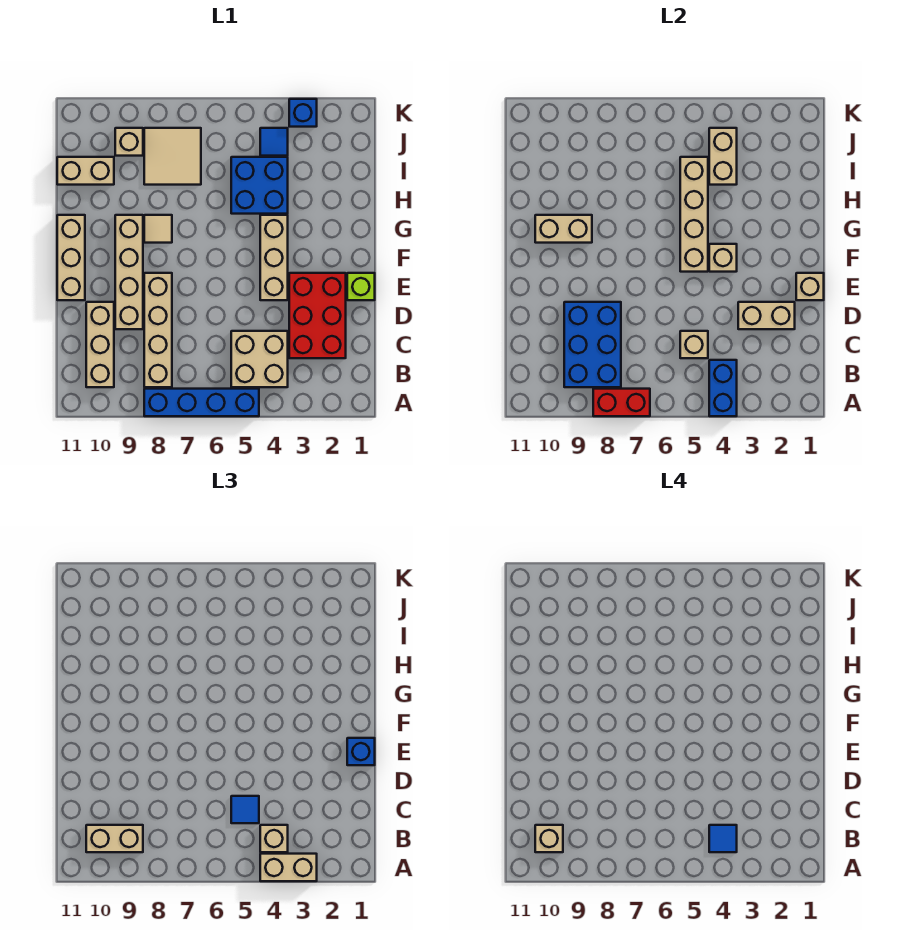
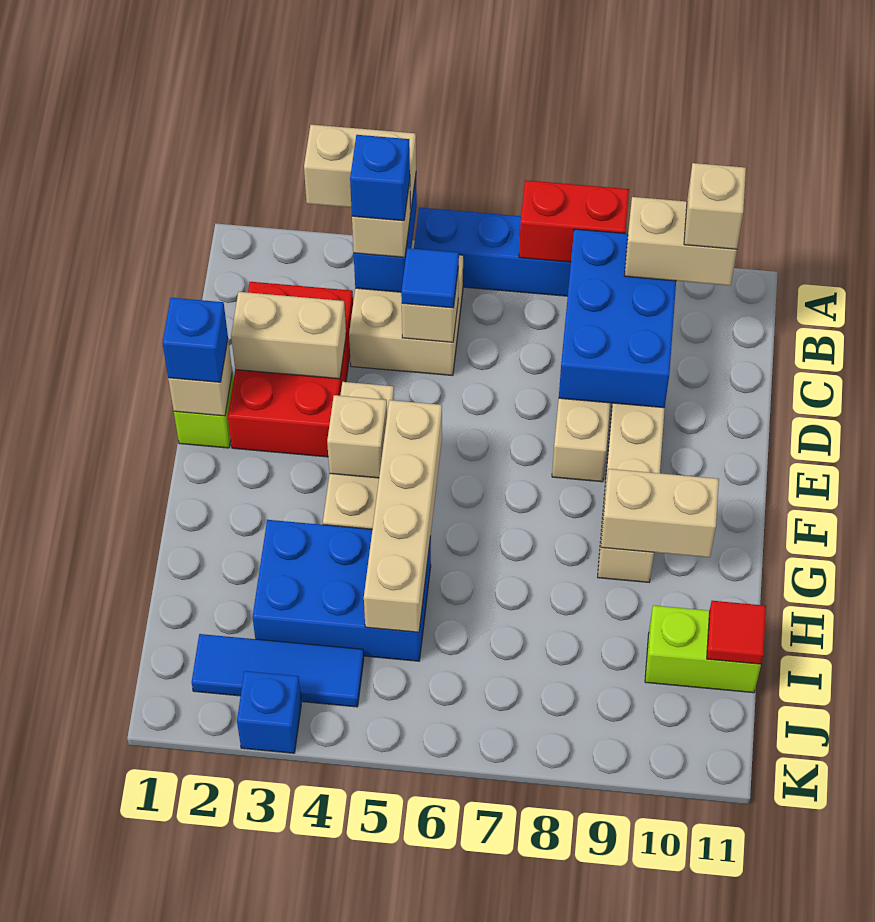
blue tile B4 level 4 -> blue brick B4 level 4
tan brick B10:D10 level 1 -> none
tan brick E11:G11 level 1 -> none
tan tile G8 level 1 -> none
blue brick H4:I5 level 1 -> blue brick H3:I5 level 1
tan brick I4:J4 level 2 -> none
tan tile I7:J8 level 1 -> none
tan brick I10:I11 level 1 -> lime brick I10:I11 level 1
none -> red tile I11 level 2
blue tile J4 level 1 -> blue tile J2:J4 level 1
tan brick J9 level 1 -> none

